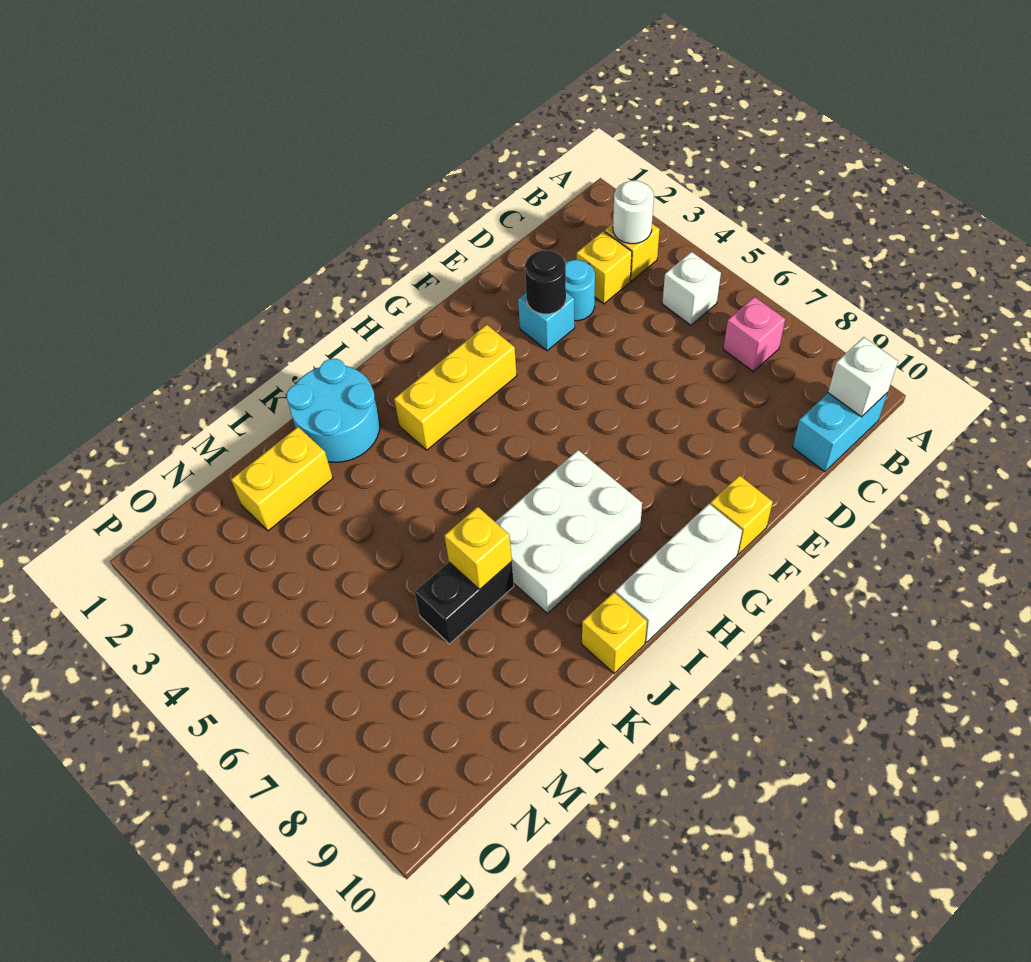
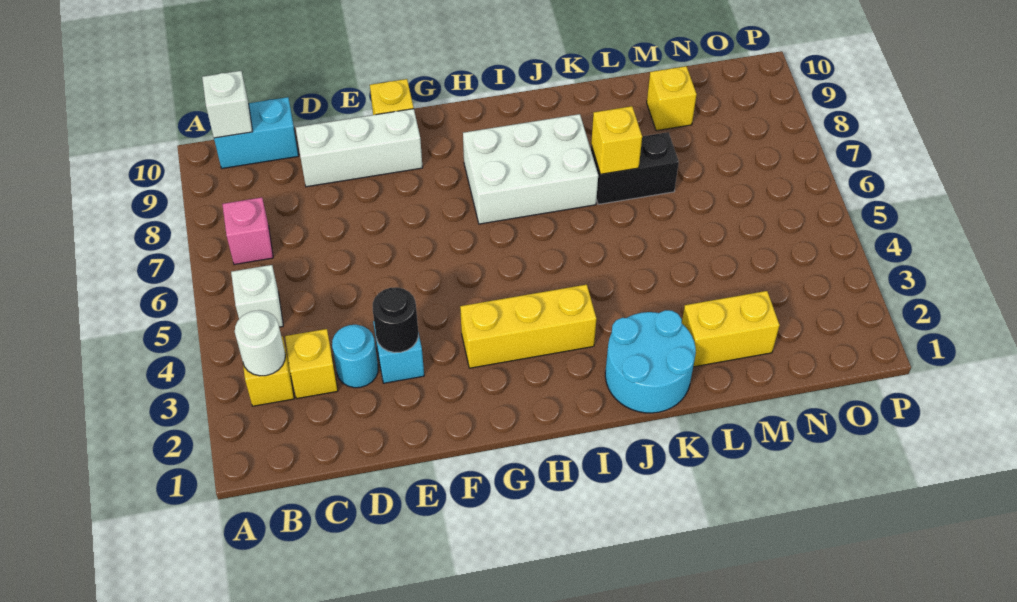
white brick G10:I10 level 1 -> white brick D9:F9 level 1
yellow brick J10 level 1 -> yellow brick M9 level 1

